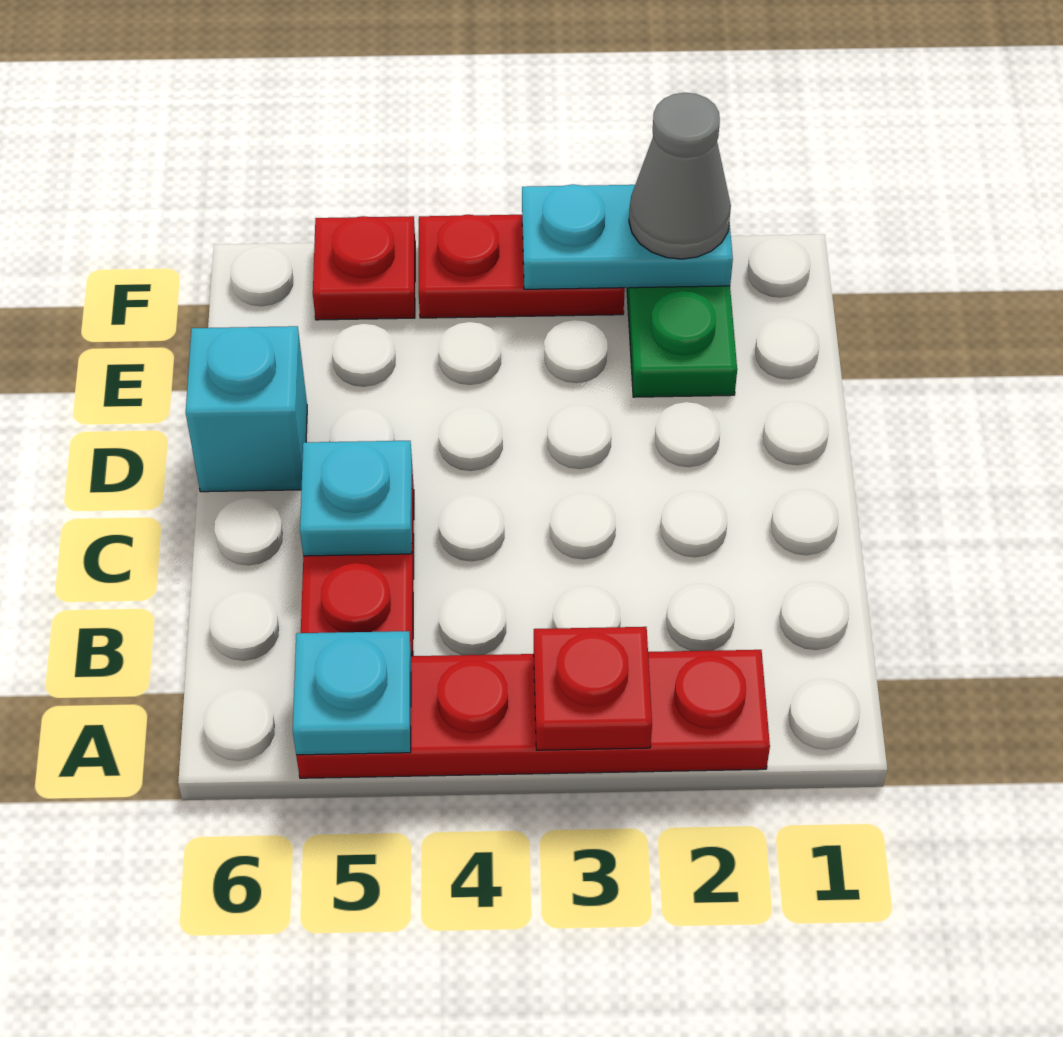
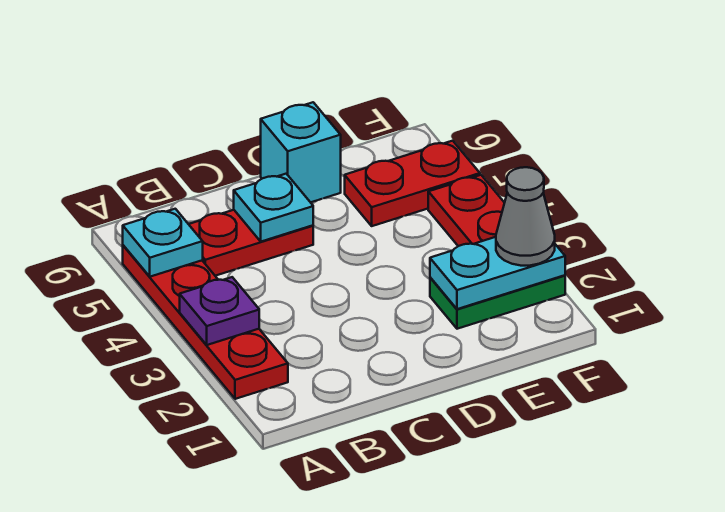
red plate A3 level 2 -> purple plate A3 level 2
cyan plate F2:F3 level 2 -> cyan plate E2:F2 level 2
red plate F5 level 1 -> red plate E5:F5 level 1

